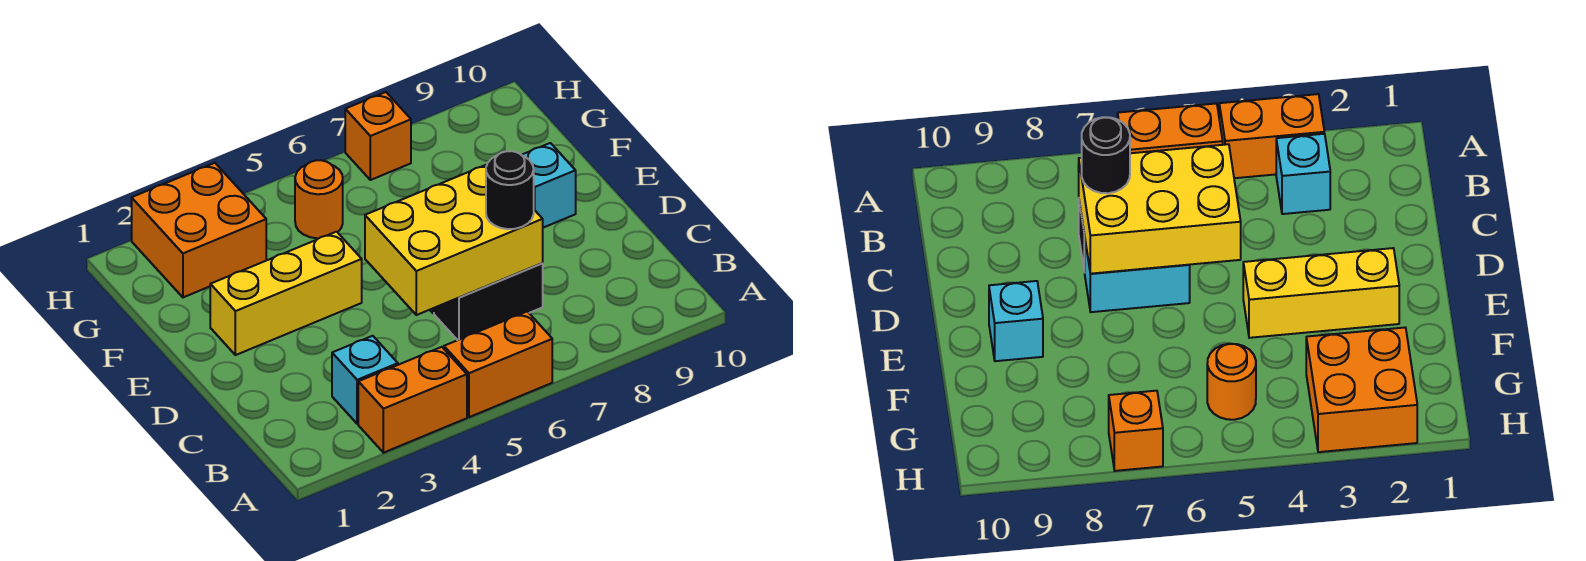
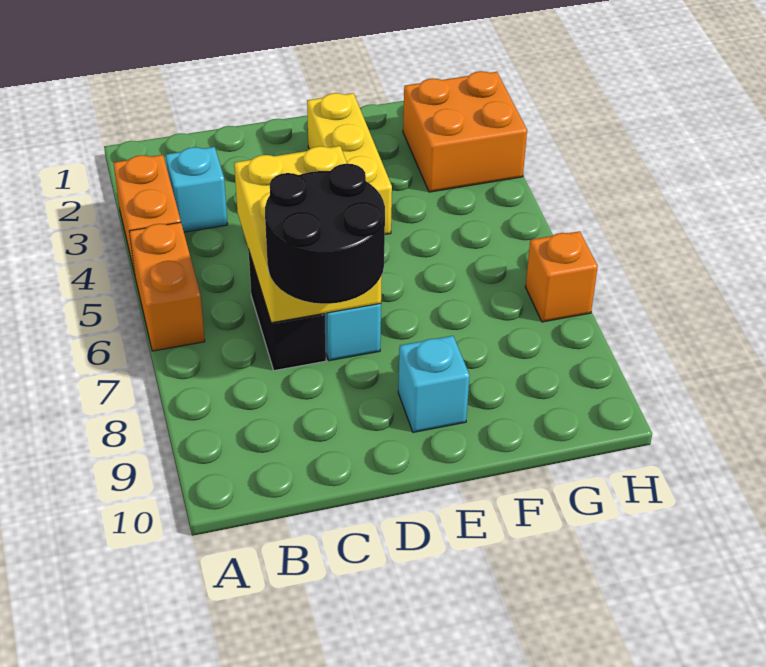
black round brick C7 level 3 -> black round brick C7:D8 level 3
orange round brick G5 level 1 -> none

